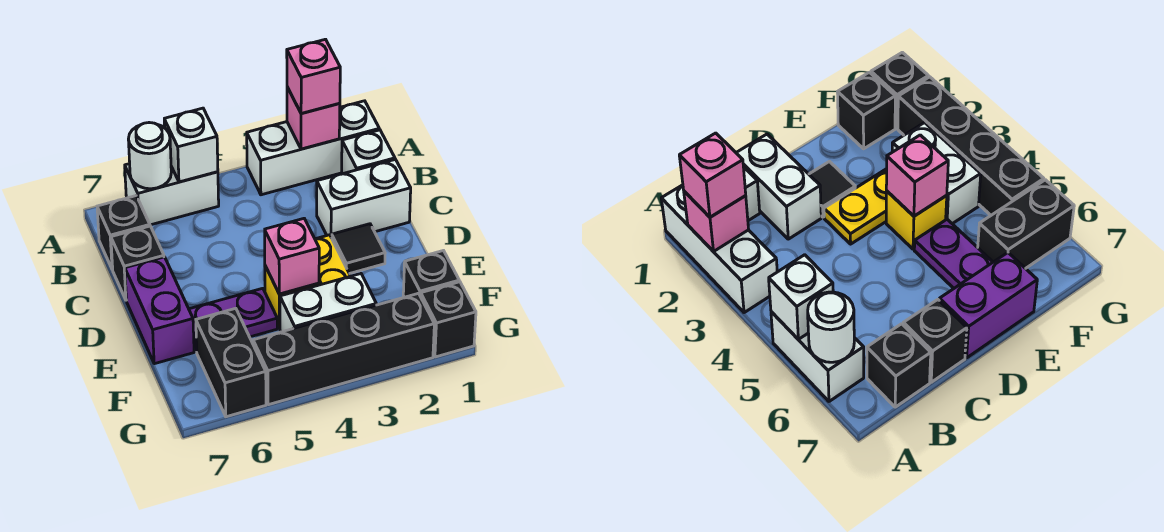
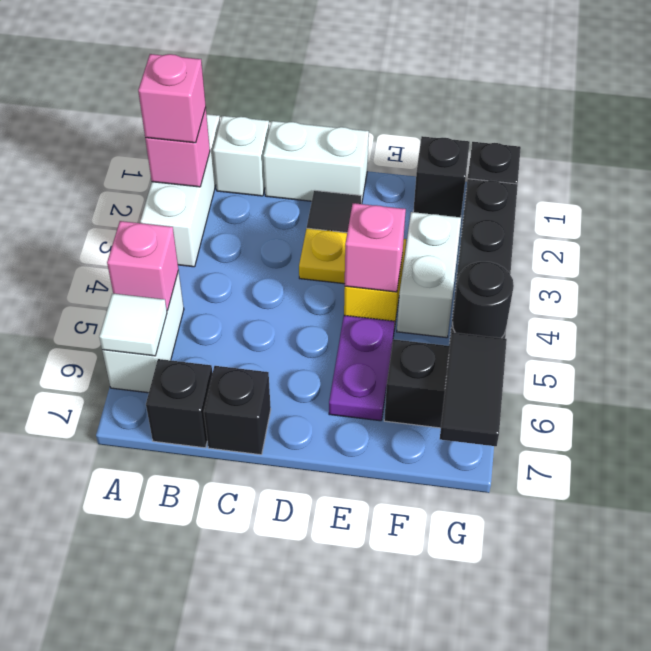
white brick A5 level 2 -> pink brick A5 level 2
white round brick A6 level 2 -> white tile A6 level 2
white brick C1:C2 level 1 -> white brick C1:D1 level 1
purple brick D7:E7 level 1 -> none
none -> black round brick G5 level 2
none -> black tile G6:G7 level 2

